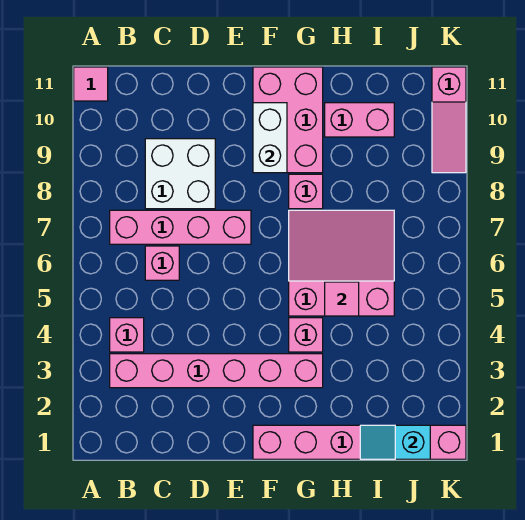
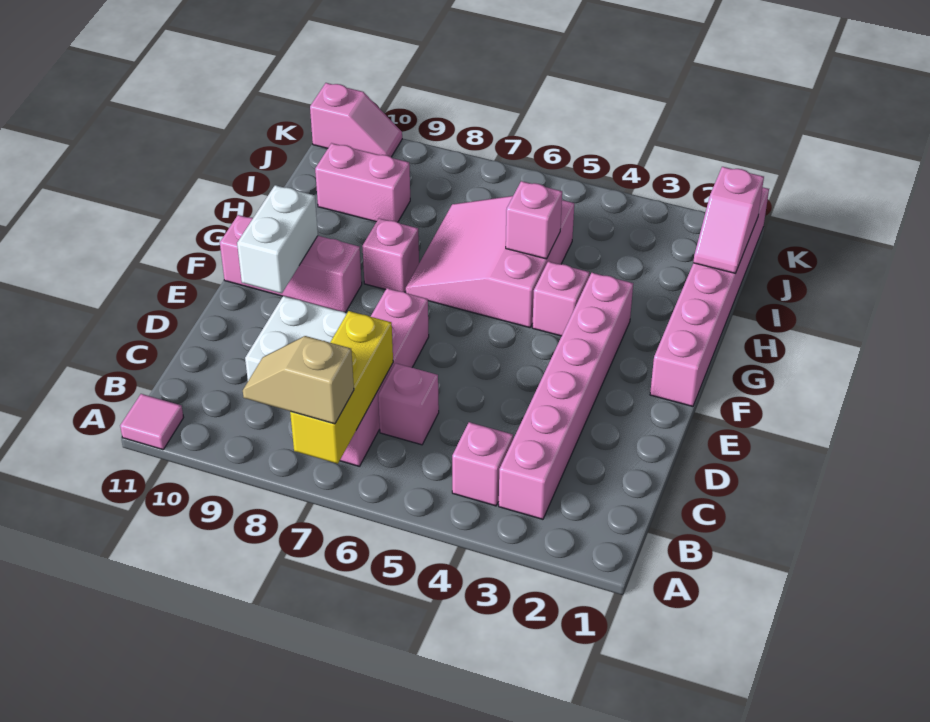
none -> yellow brick A7:C7 level 2
none -> tan slope A7:A8 level 3 top 7
pink brick F9:G11 level 1 -> pink brick F9:F11 level 1
white brick F9:F10 level 2 -> white brick E10:F10 level 2
pink tile H5 level 2 -> pink brick H5 level 2
pink brick H10:I10 level 1 -> pink brick I9:I10 level 1
cyan slope I1:J1 level 2 top J -> pink slope I1:J1 level 2 top J
pink slope K9:K11 level 1 top 11 -> pink slope K10:K11 level 1 top 11

